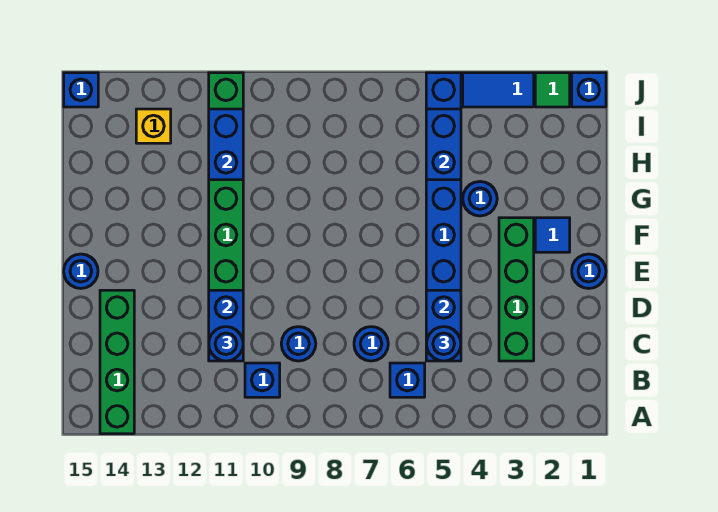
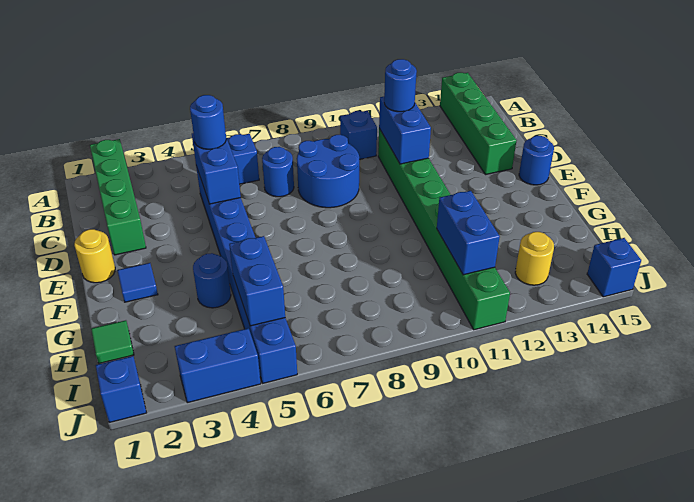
green brick C3:F3 level 1 -> green brick A2:D2 level 1
blue round brick C9 level 1 -> blue round brick C8:D9 level 1
blue round brick E1 level 1 -> yellow round brick E1 level 1
yellow brick I13 level 1 -> yellow round brick I13 level 1
green tile J2 level 1 -> green tile H1 level 1
blue tile J3:J4 level 1 -> blue brick J3:J4 level 1

